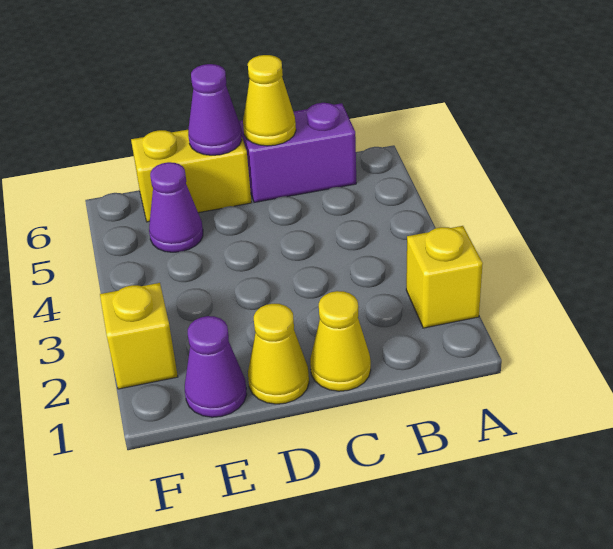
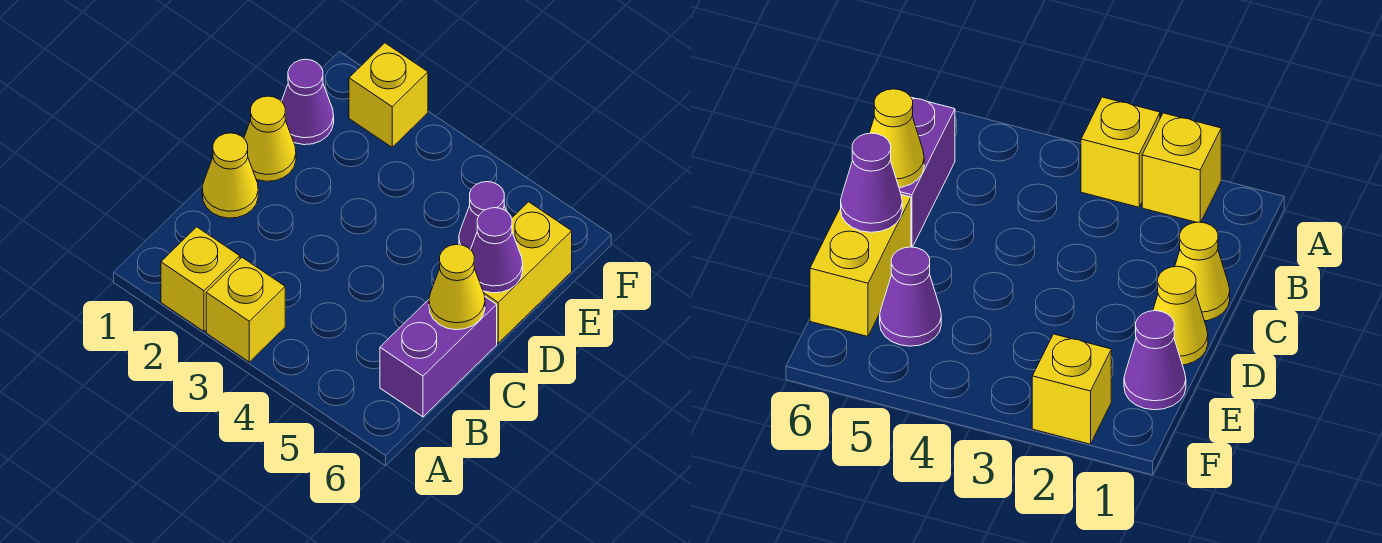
none -> yellow brick A3 level 1

